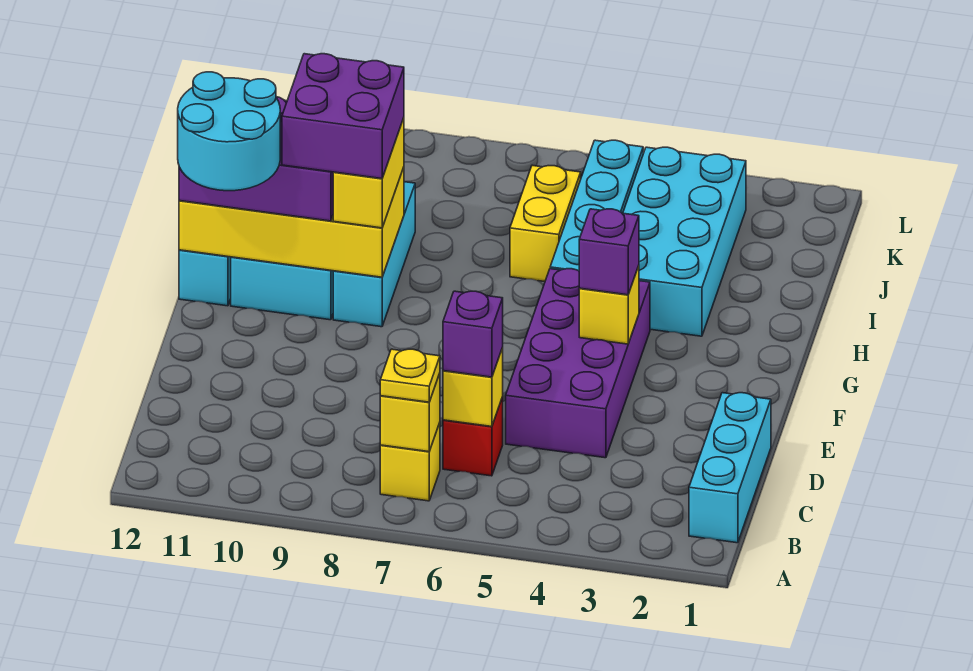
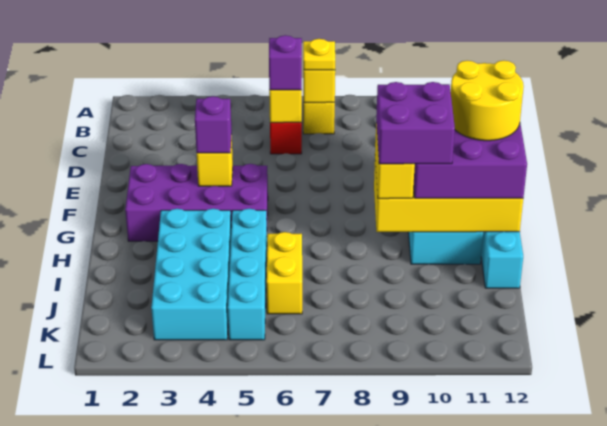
cyan brick B1:D1 level 1 -> none
purple brick D4:G5 level 1 -> purple brick F2:G5 level 1
cyan round brick F11:G12 level 4 -> yellow round brick F11:G12 level 4
cyan brick G9:I9 level 1 -> none

